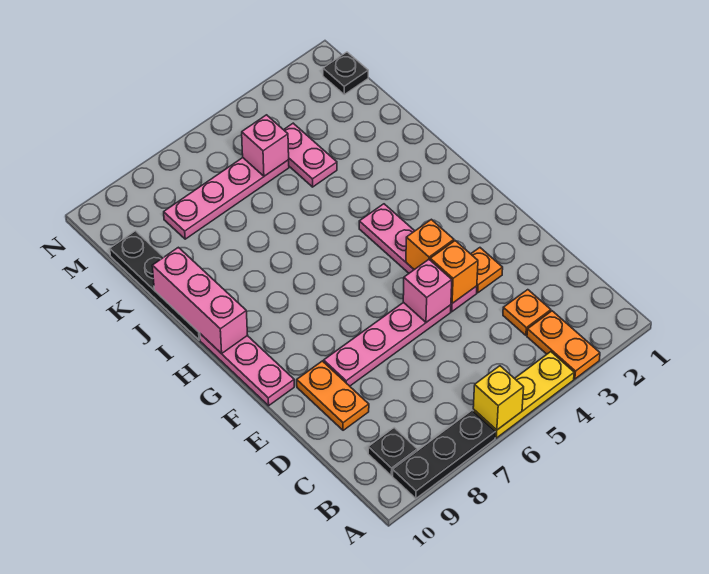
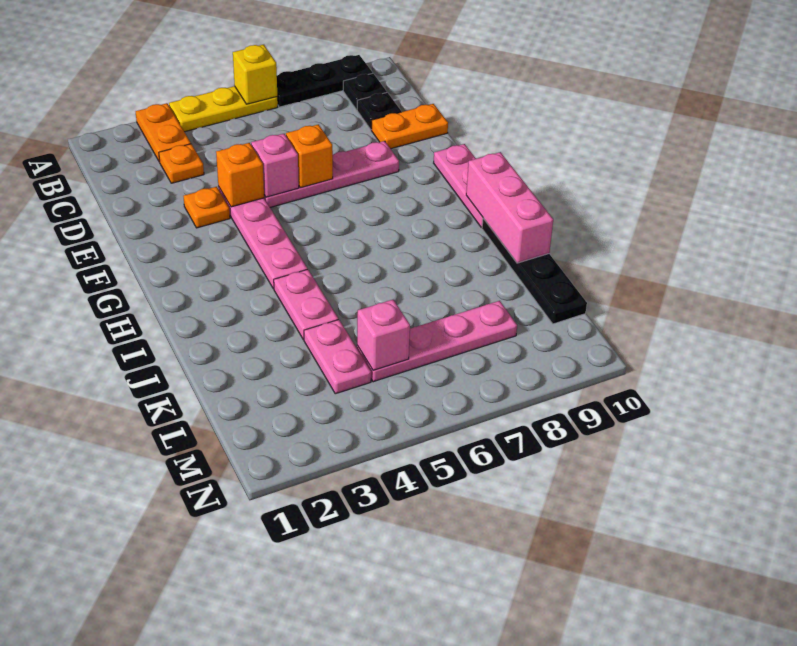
orange plate D9:E9 level 1 -> orange plate D9:D10 level 1
orange brick F4 level 2 -> orange brick E6 level 2
none -> pink plate I4:J4 level 1
black plate M1 level 1 -> black plate C9 level 1

